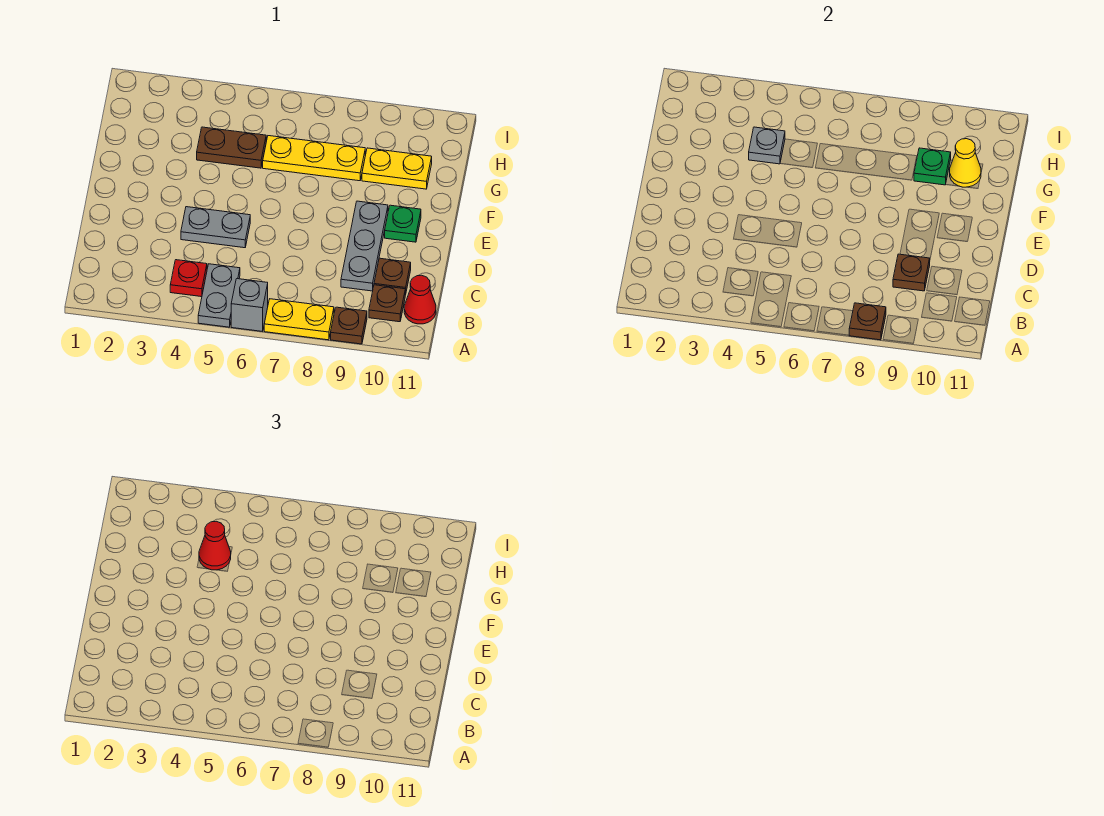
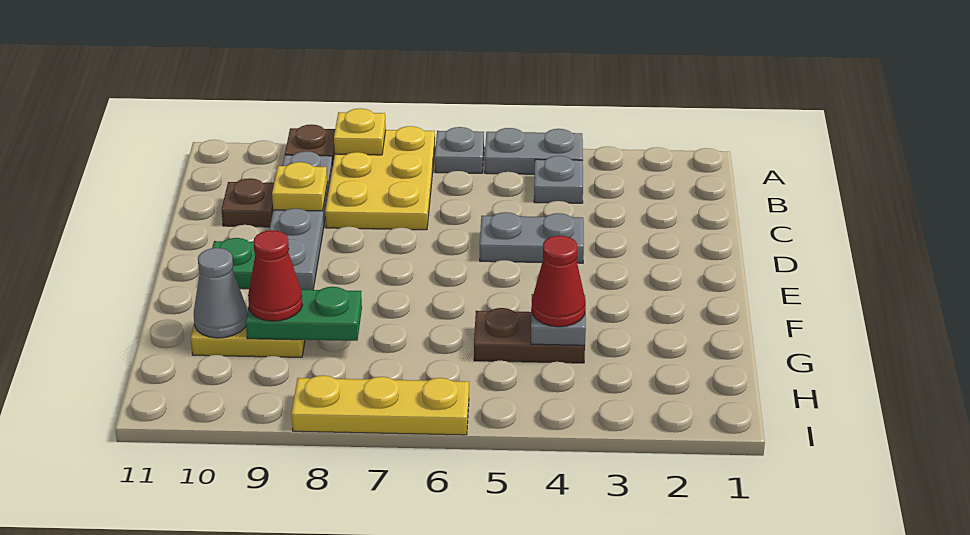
grey plate A5:B5 level 1 -> grey plate A4:A5 level 1
grey brick A6 level 1 -> grey plate A6 level 1
yellow plate A7:A8 level 1 -> yellow plate A7:C8 level 1
brown plate A8 level 2 -> yellow plate A8 level 2
red plate B4 level 1 -> grey plate B4 level 1
brown plate B10 level 1 -> none
red cone B11 level 1 -> red cone G9 level 3
grey plate C9:E9 level 1 -> grey plate B9:E9 level 1
brown plate C9 level 2 -> yellow plate C9 level 2
yellow plate G6:G8 level 1 -> yellow plate I6:I8 level 1
green plate G9 level 2 -> green plate G8:G9 level 2
yellow cone G10 level 2 -> grey cone G10 level 2

